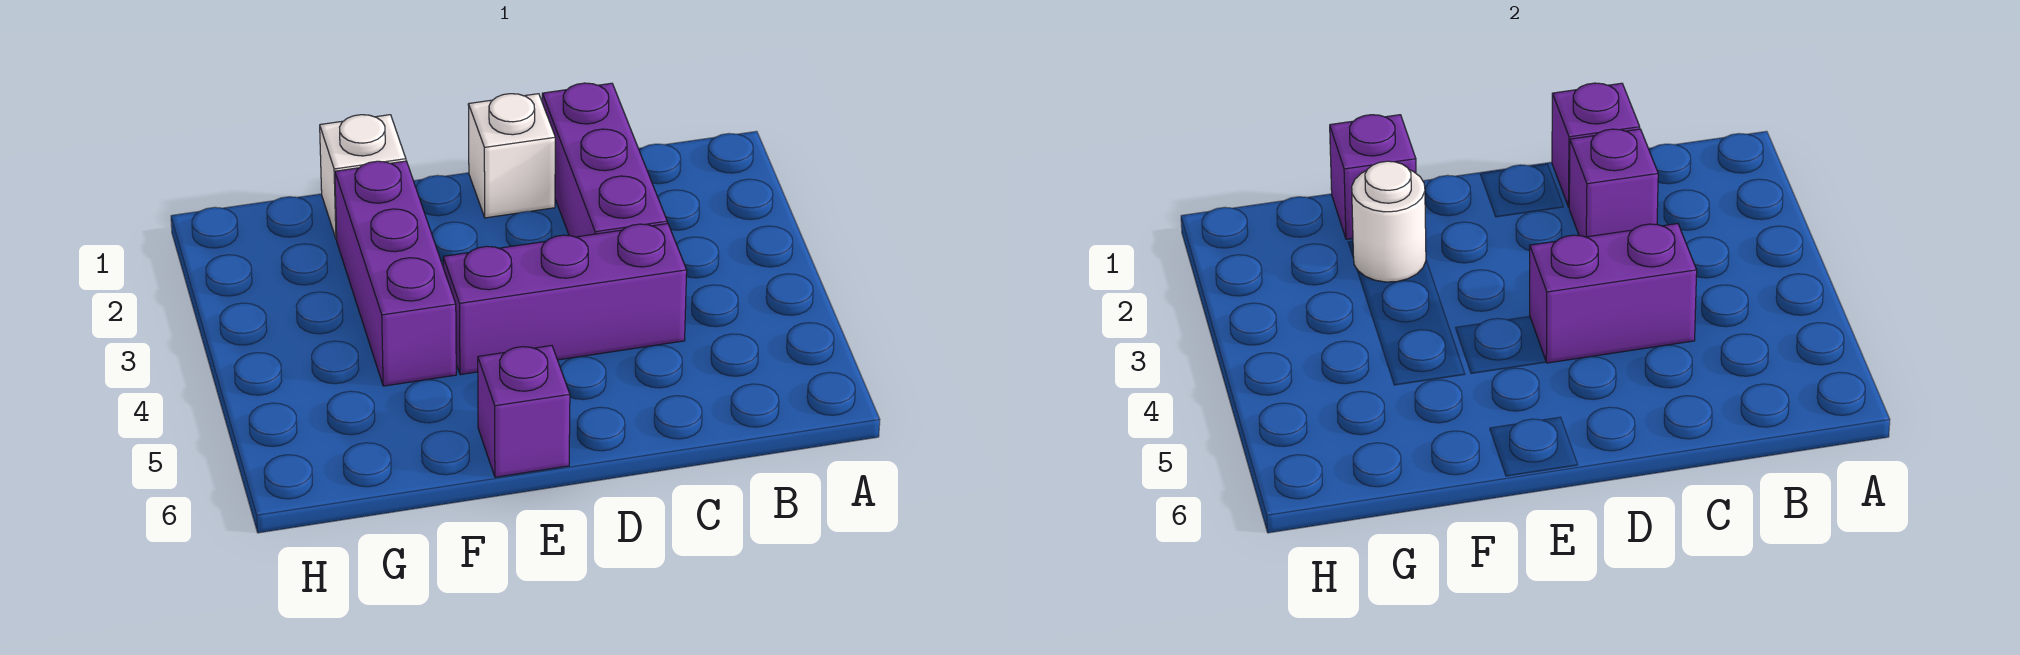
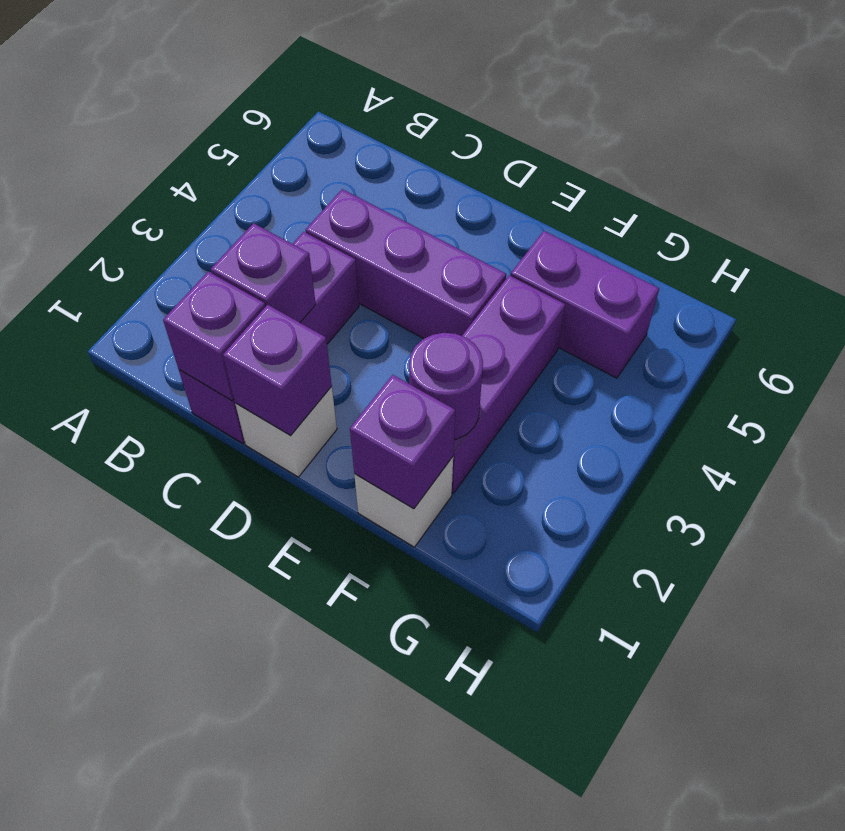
purple brick C4:D4 level 2 -> purple brick F5:G5 level 1
purple brick E6 level 1 -> purple brick D1 level 2
white round brick F2 level 2 -> purple round brick F2 level 2

